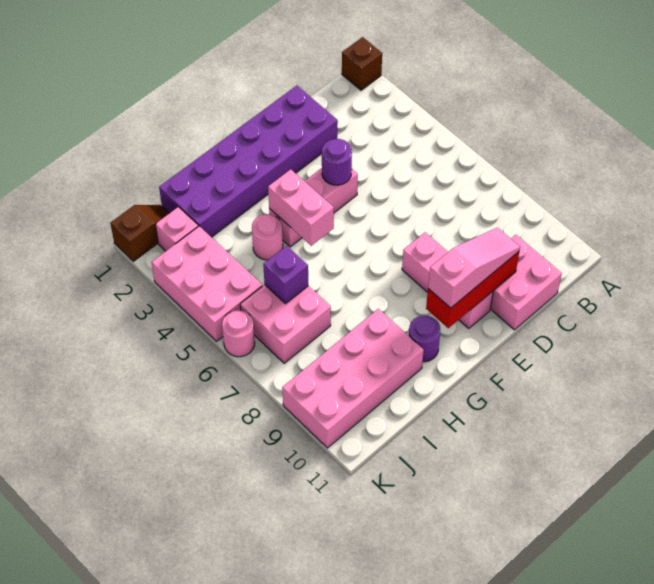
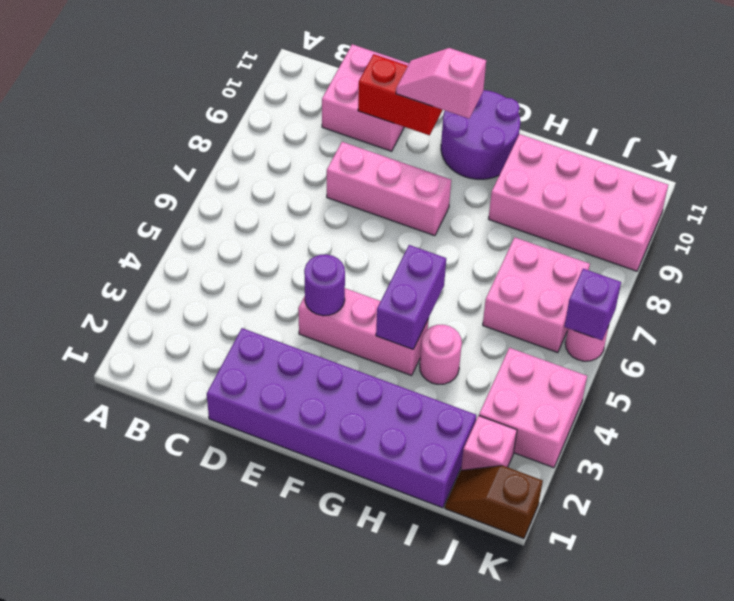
brown brick A1 level 1 -> none
red brick D10:F10 level 2 -> red brick D10:E10 level 2
pink slope D10:F10 level 3 top F -> pink slope E10:F10 level 3 top F
pink brick E8:E10 level 1 -> pink brick D8:F8 level 1
pink brick G4:G5 level 2 -> purple brick G4:G5 level 2
purple round brick G10 level 1 -> purple round brick F10:G11 level 1
purple brick I6 level 2 -> purple brick K6 level 2
pink brick J3:K5 level 1 -> pink brick J3:K4 level 1

